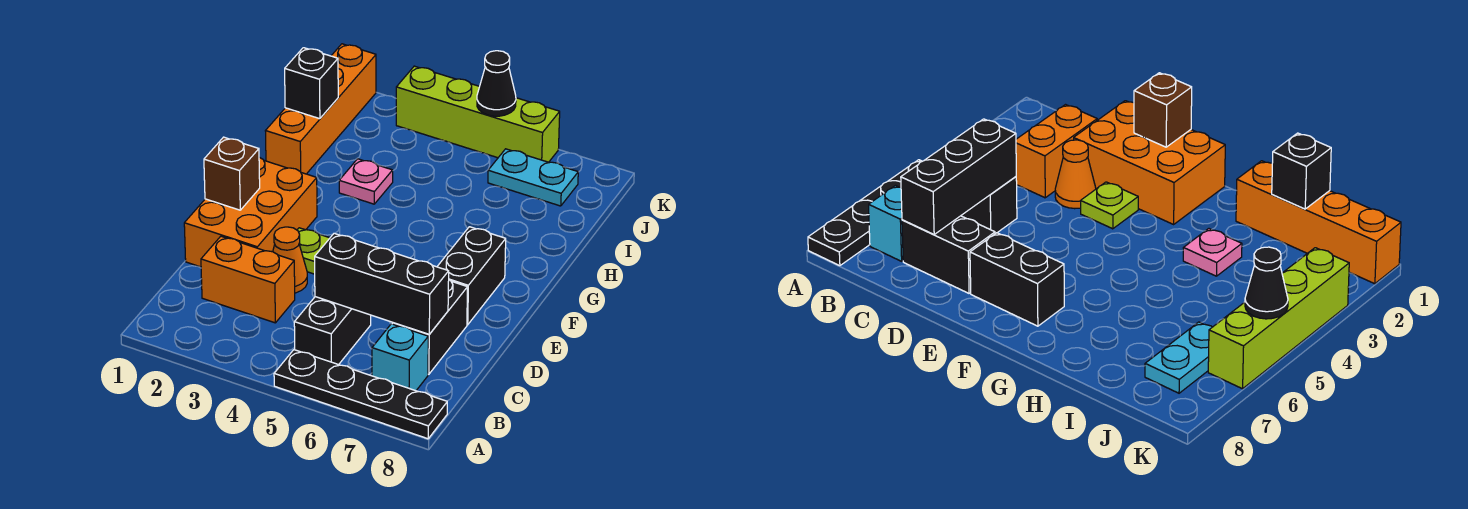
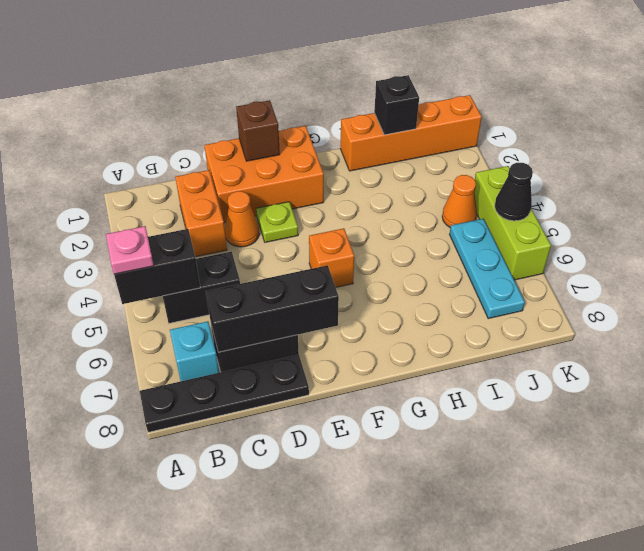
black plate A5:A8 level 1 -> black plate A8:D8 level 1
black brick C5:C7 level 2 -> black brick C7:E7 level 2
black brick E7:F7 level 1 -> black brick A5:B5 level 2
none -> orange brick F5 level 1
pink plate H3 level 1 -> pink plate A5 level 3
none -> orange cone J4 level 1
cyan plate J6:J7 level 1 -> cyan plate J5:J7 level 1
lime brick K3:K6 level 1 -> lime brick K4:K6 level 1

